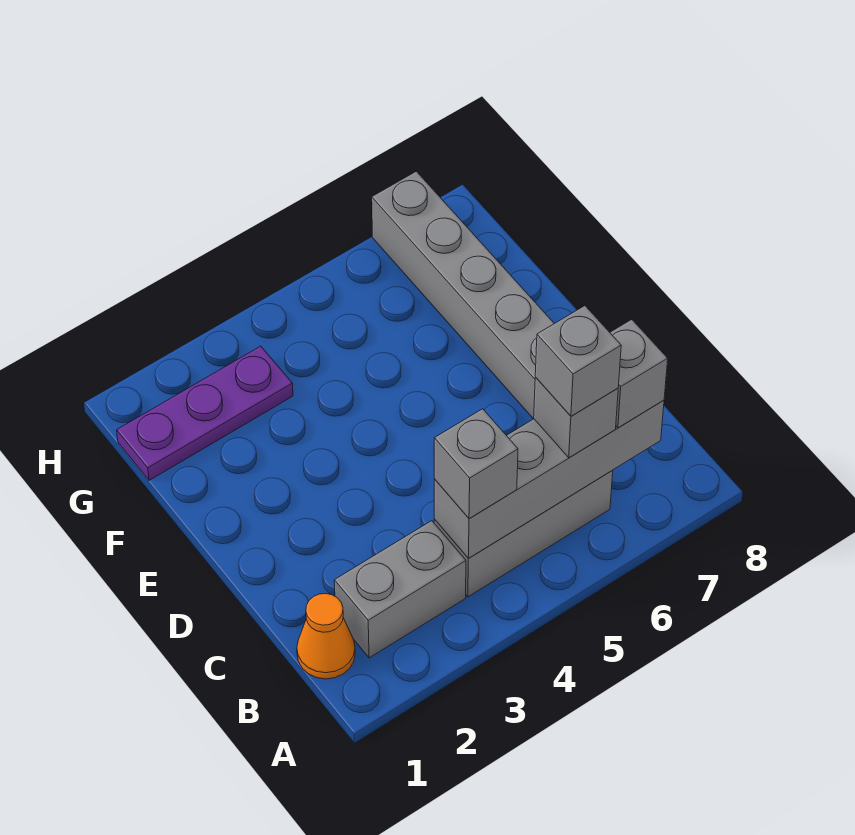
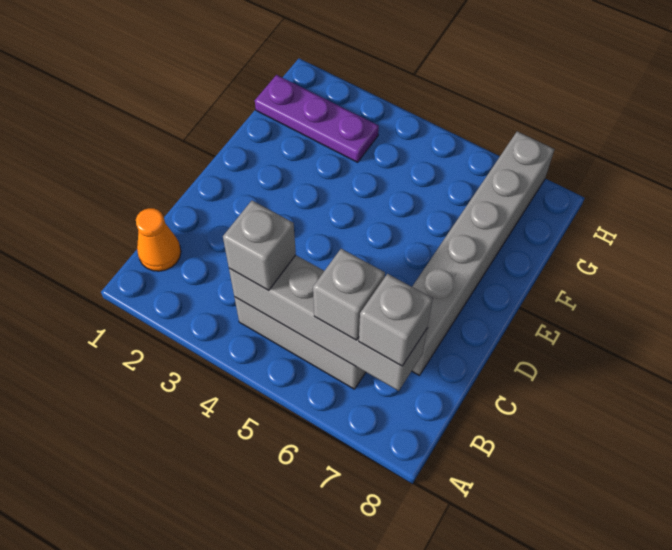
grey brick B2:B3 level 1 -> none
grey brick B6 level 4 -> none

